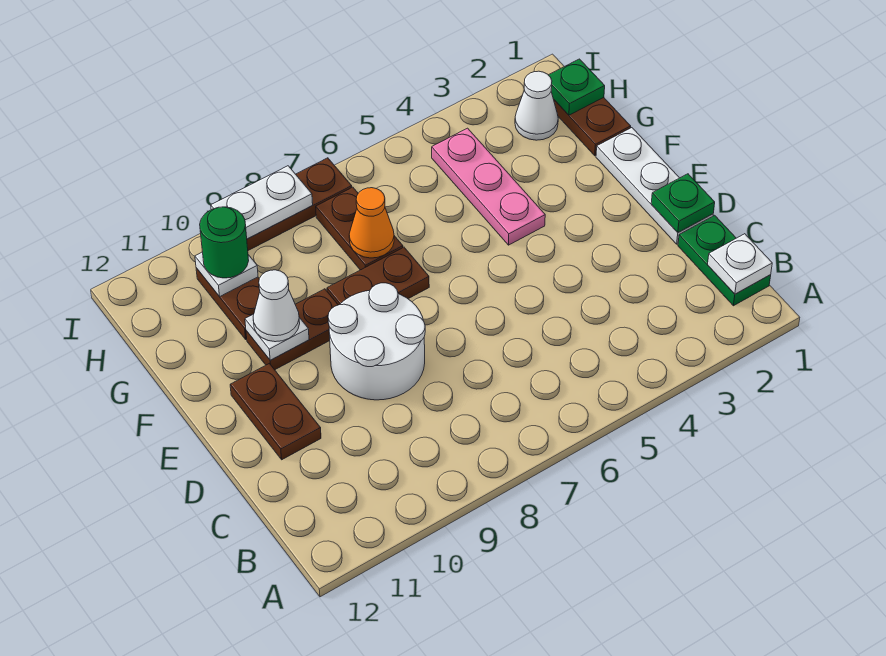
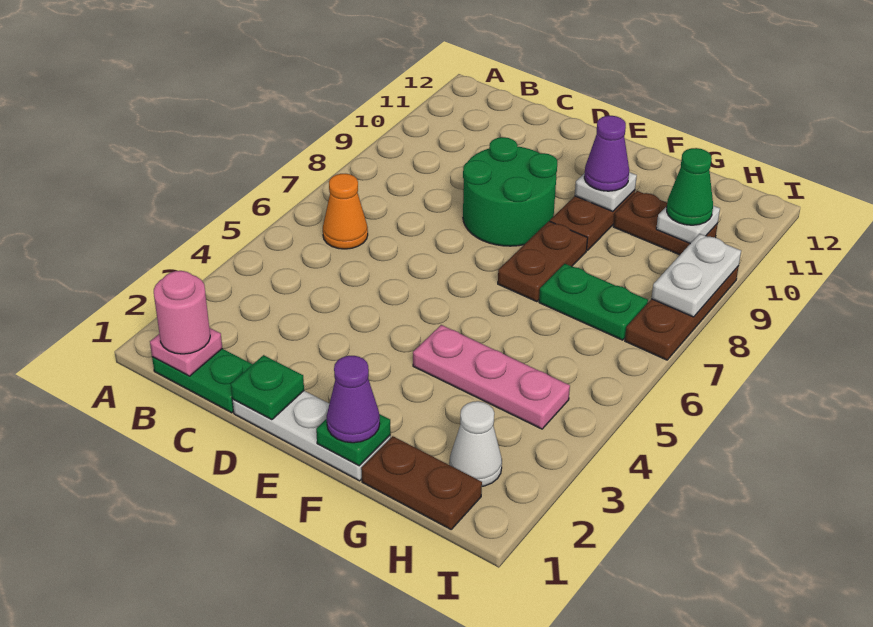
white plate B1 level 2 -> pink plate B1 level 2
none -> pink round brick B1 level 3
white round brick D8:E9 level 1 -> green round brick D8:E9 level 1
brown plate D11:E11 level 1 -> none
none -> purple cone F1 level 3
white cone F10 level 3 -> purple cone F10 level 3
brown plate G7:H7 level 1 -> green plate G7:H7 level 1
orange cone G7 level 2 -> orange cone B6 level 1
green plate H1 level 2 -> green plate F1 level 2
green round brick H10 level 3 -> green cone H10 level 3

